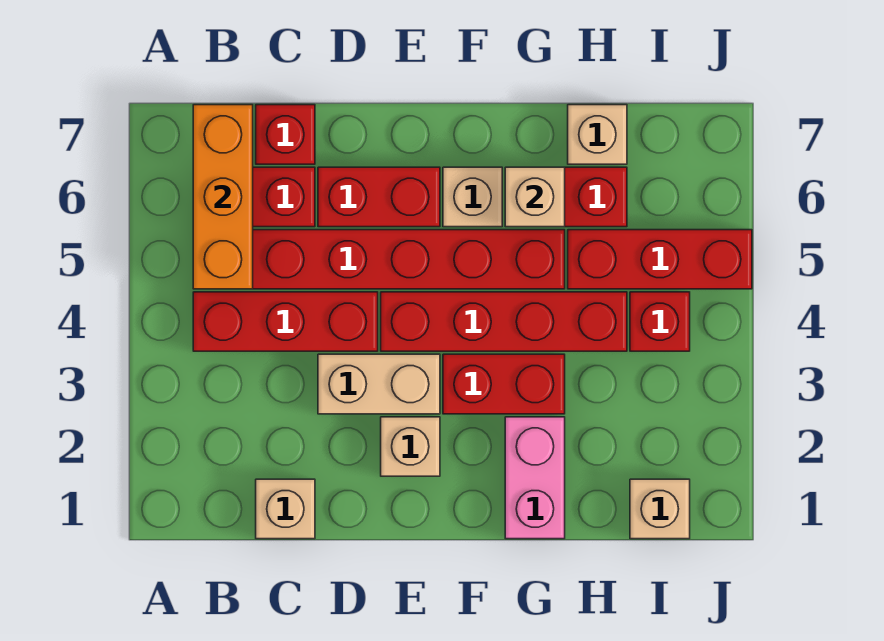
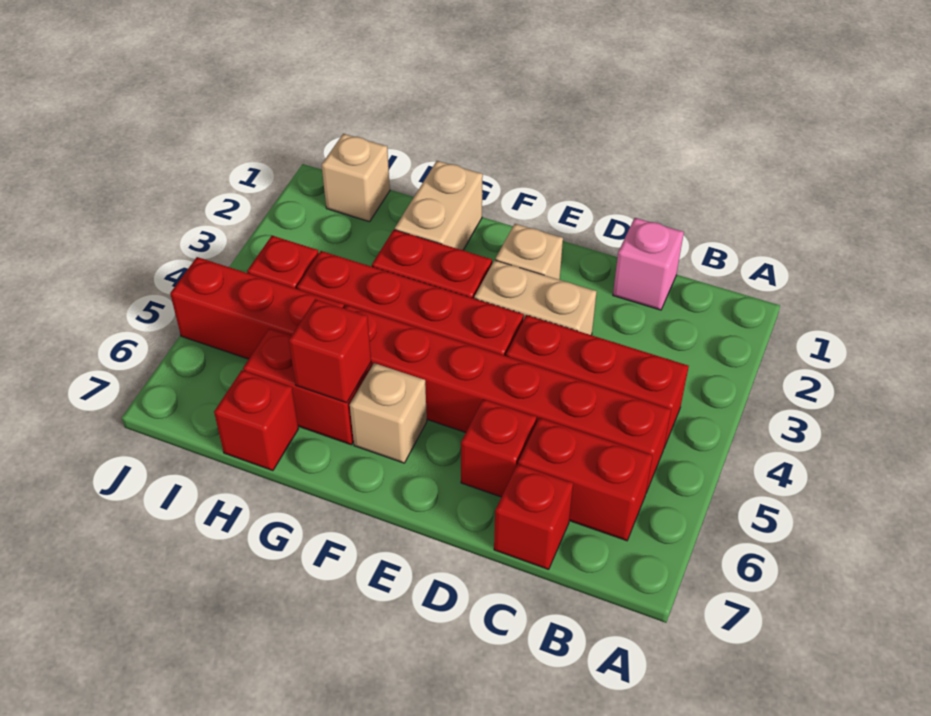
orange brick B5:B7 level 2 -> none
tan brick C1 level 1 -> pink brick C1 level 1
red brick D6:E6 level 1 -> red brick D6 level 1
pink brick G1:G2 level 1 -> tan brick G1:G2 level 1
tan brick G6 level 2 -> red brick G6 level 2
tan brick H7 level 1 -> red brick H7 level 1

